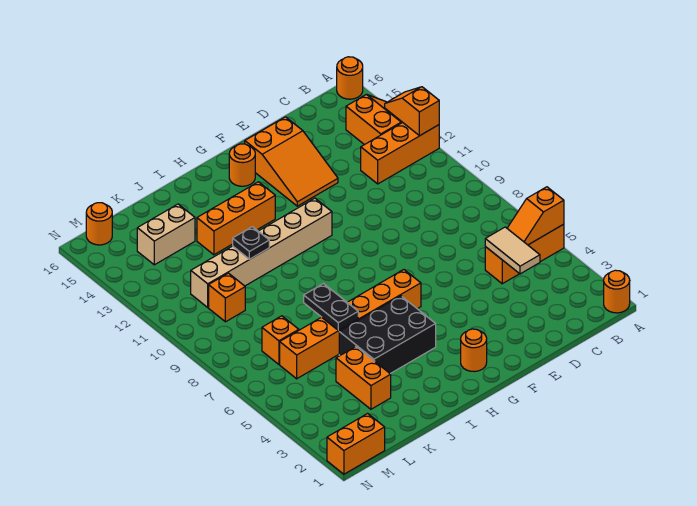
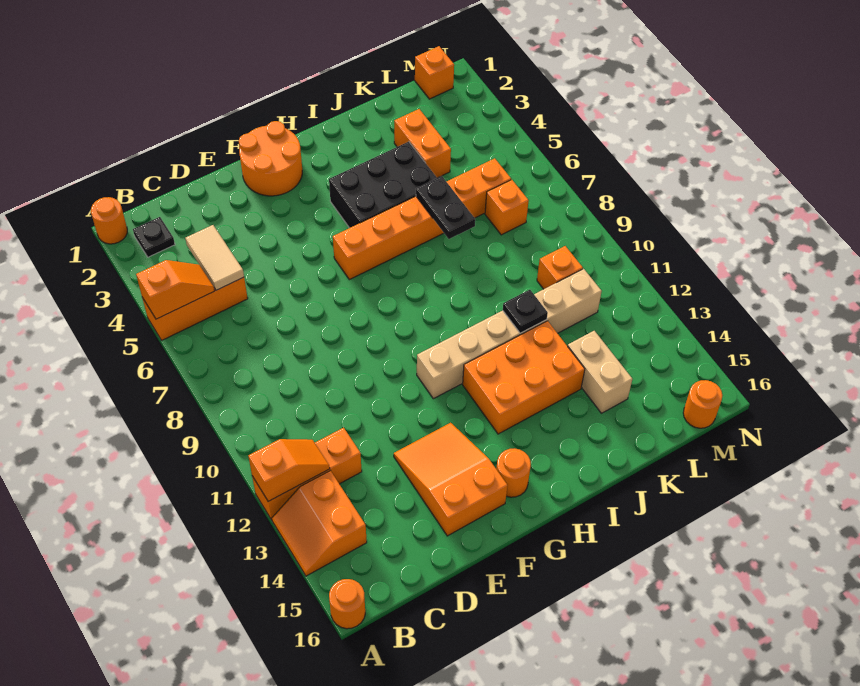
orange slope A12:A13 level 2 top 12 -> orange slope A12:B12 level 2 top A
none -> black plate B2 level 1
orange round brick G2 level 1 -> orange round brick F1:G2 level 1
orange brick H13:J13 level 1 -> orange brick H12:J13 level 1
tan brick K14:L14 level 1 -> tan brick K13:K14 level 1
orange brick M1:N1 level 1 -> orange brick M1 level 1

